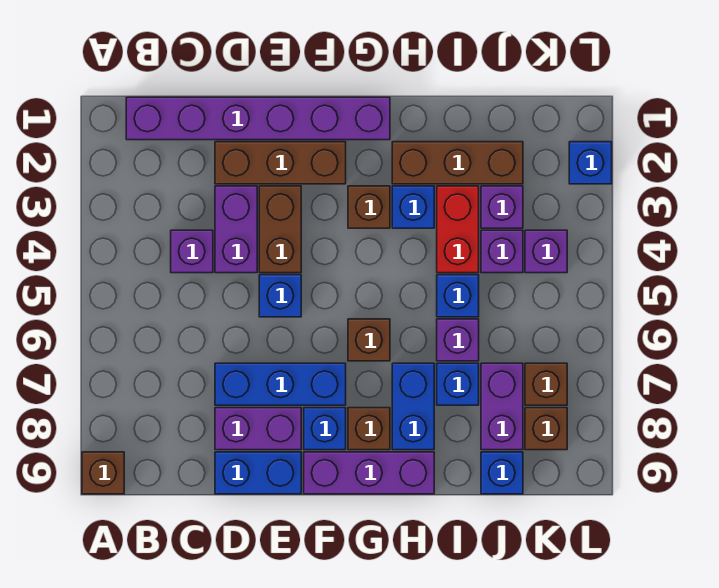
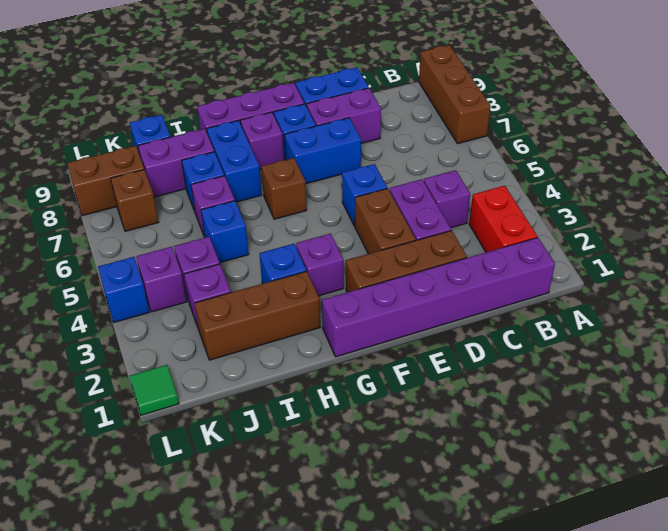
brown brick A9 level 1 -> brown brick A7:A9 level 1
blue brick D7:F7 level 1 -> blue brick E7:F7 level 1
brown brick G3 level 1 -> purple brick G3 level 1
brown brick G8 level 1 -> purple brick G8 level 1
red brick I3:I4 level 1 -> red brick B2:B3 level 1
purple brick J7:J8 level 1 -> purple brick I8:J8 level 1
brown brick K8 level 1 -> brown brick K8:L8 level 1
none -> green tile L1 level 1
blue brick L2 level 1 -> blue brick L4 level 1

